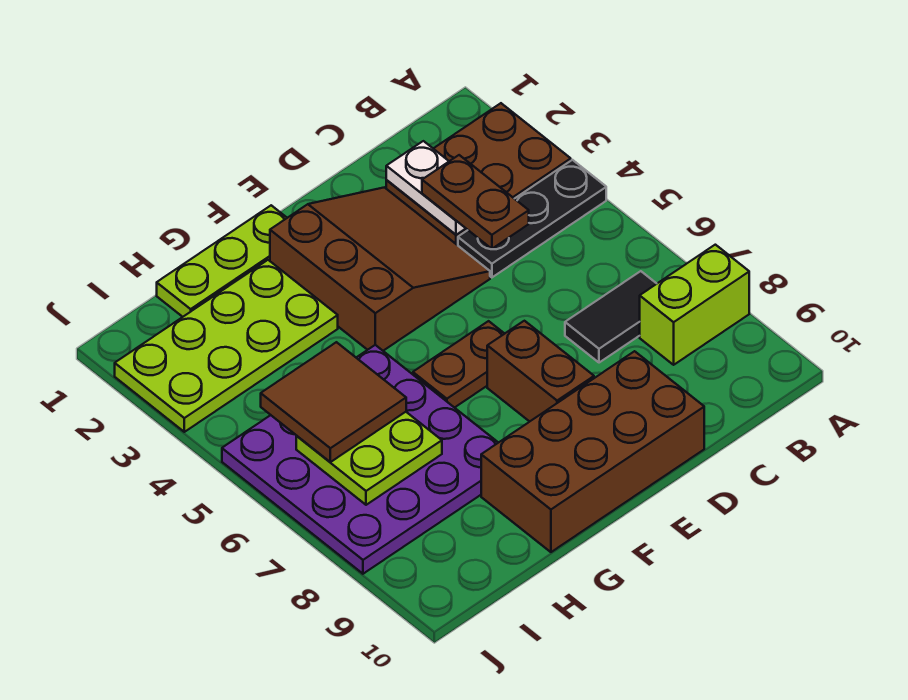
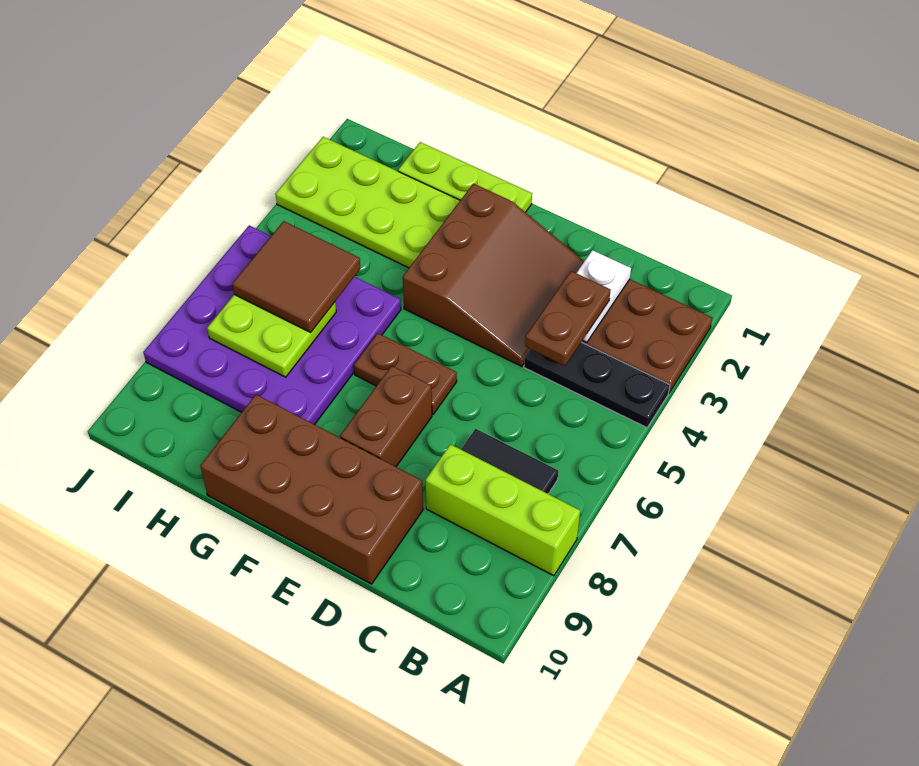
lime brick A8:B8 level 1 -> lime brick A8:C8 level 1

